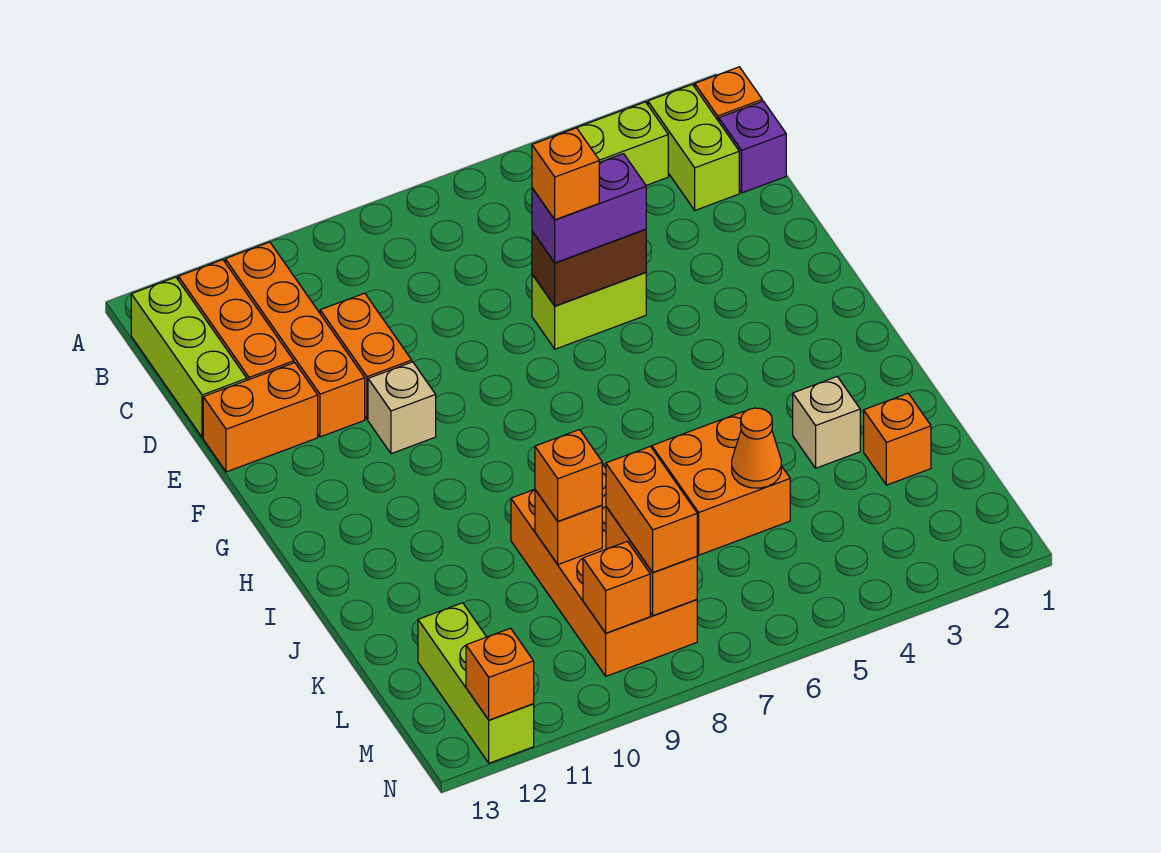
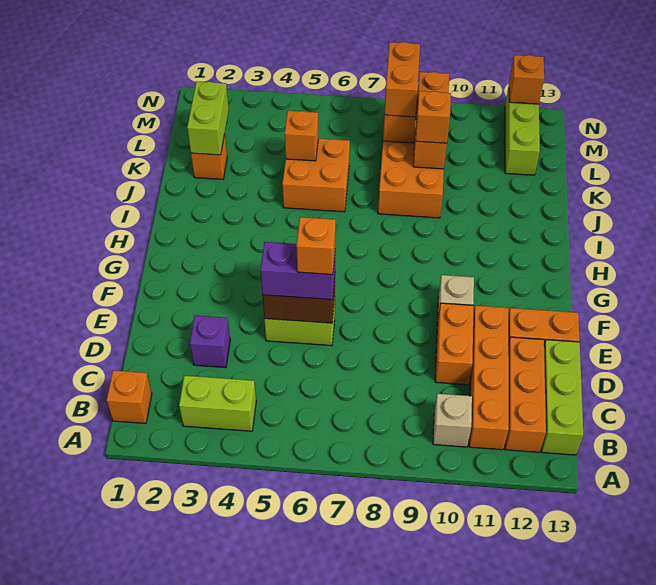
lime brick B2:C2 level 1 -> lime brick K2:L2 level 2
purple brick C1 level 1 -> purple brick D3 level 1
tan brick J3 level 1 -> tan brick B10 level 1
orange cone K5 level 2 -> orange brick K5 level 2

